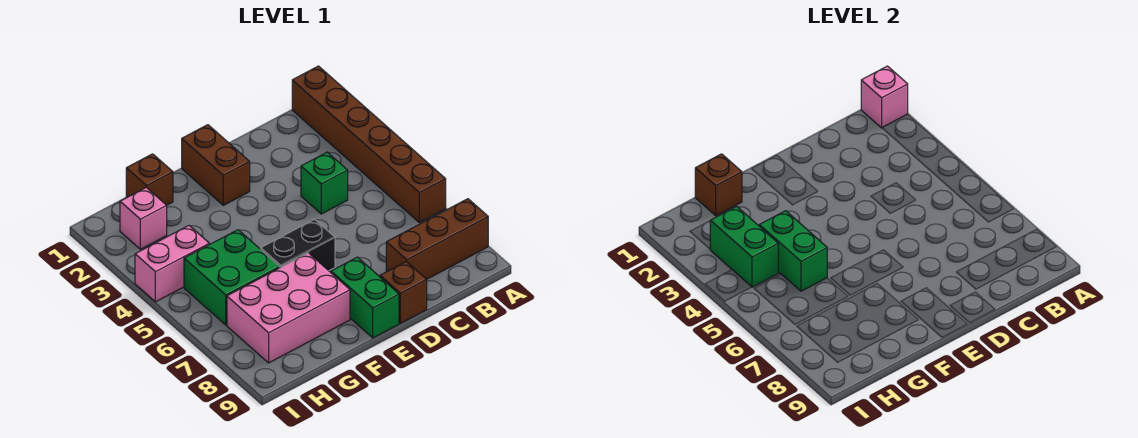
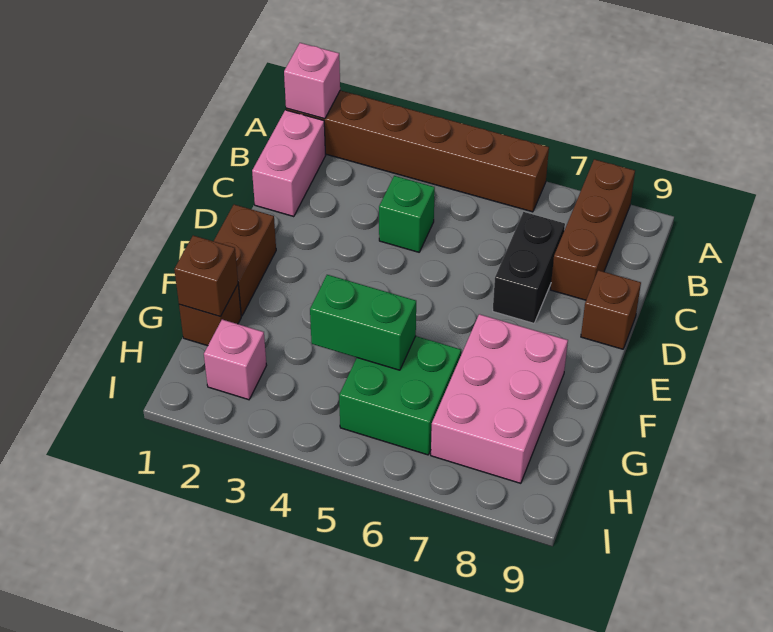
brown brick E1:E2 level 1 -> brown brick E1:F1 level 1
black brick E6:F6 level 1 -> black brick C7:D7 level 1
green brick E8:E9 level 1 -> none
green brick H3:H4 level 2 -> none
pink brick H4:I4 level 1 -> pink brick B1:C1 level 1

